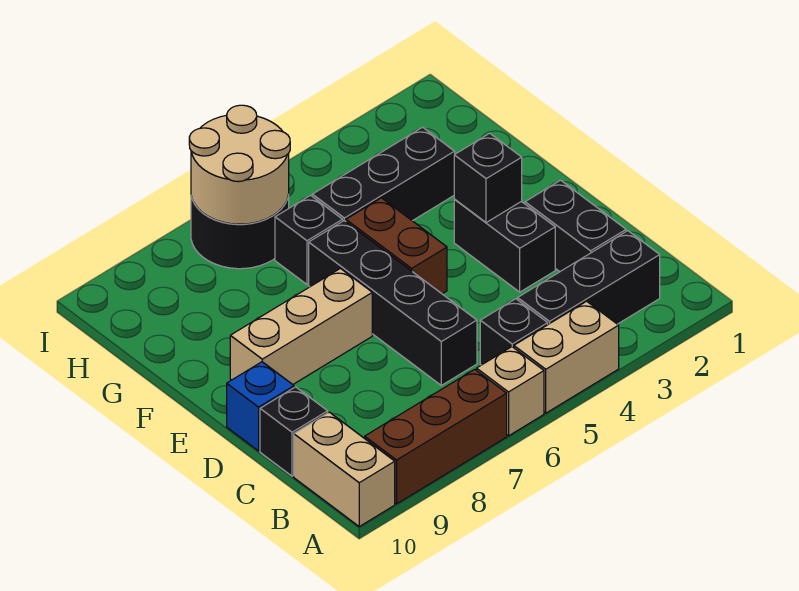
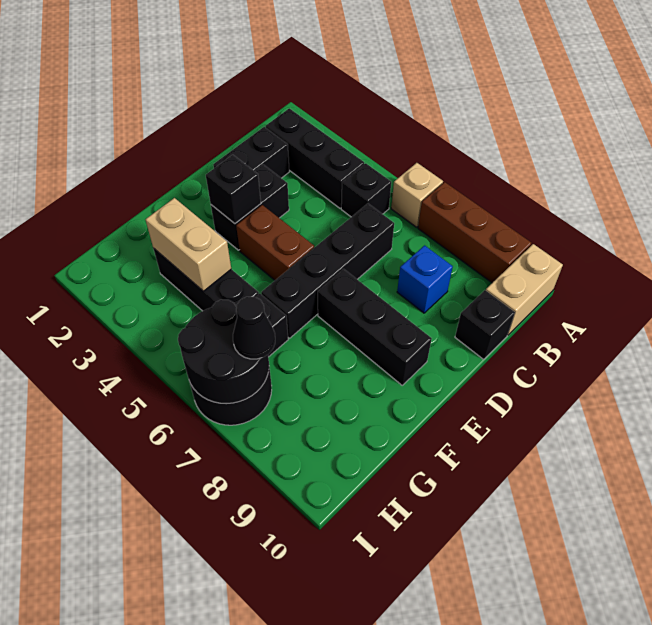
tan brick A4:A5 level 1 -> tan brick G3:G4 level 2
blue brick D10 level 1 -> blue brick C8 level 1
brown brick E5:F5 level 1 -> brown brick E4:E5 level 1
tan brick E7:E9 level 1 -> black brick E7:E9 level 1
tan round brick H6:I7 level 2 -> black round brick H6:I7 level 2
none -> black cone H7 level 3

